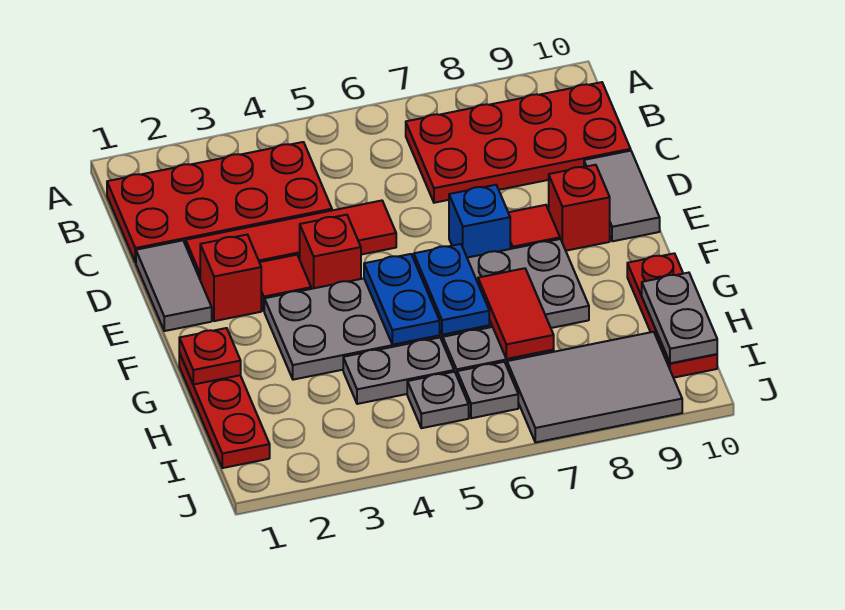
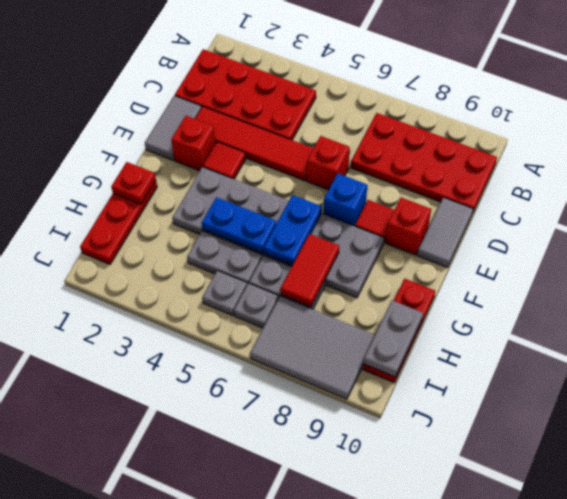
red brick E4 level 1 -> red brick D6 level 1
blue plate F5:G5 level 2 -> blue plate G4:G5 level 2

